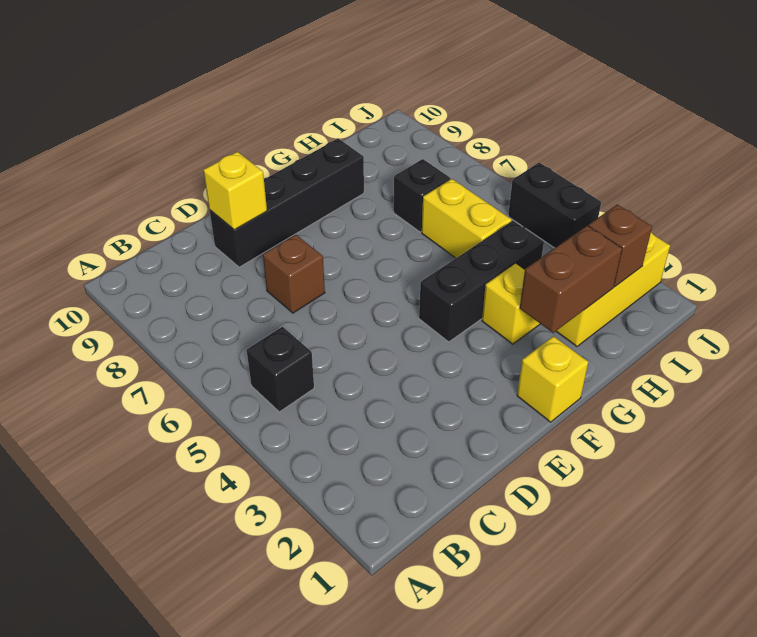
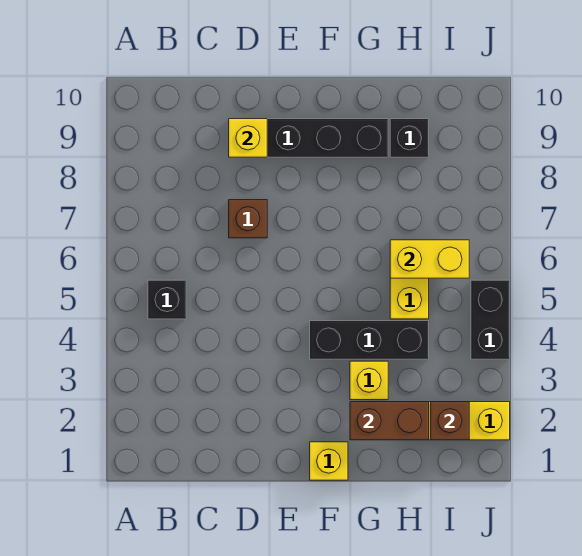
none -> yellow brick H6:I6 level 2
black brick H7 level 1 -> black brick H9 level 1

